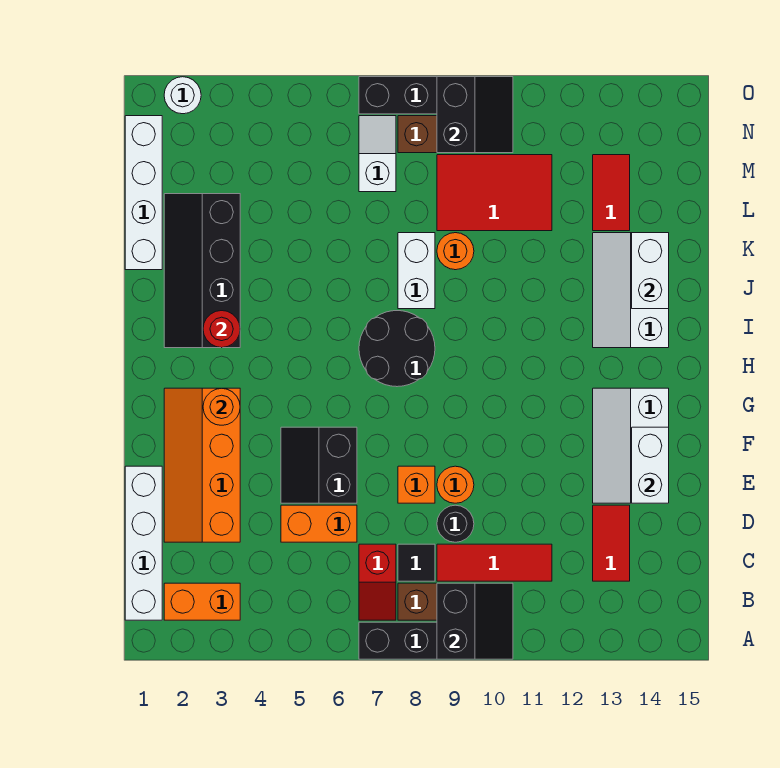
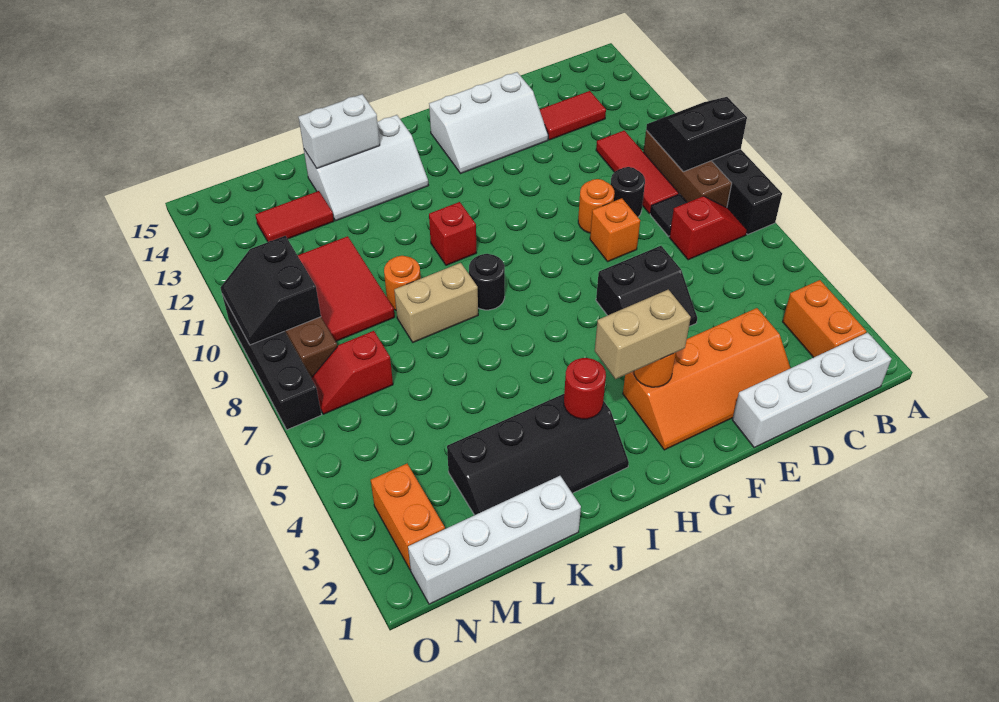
orange brick D5:D6 level 1 -> orange brick N2:N3 level 1
white brick E14:F14 level 2 -> none
none -> tan brick G3:H3 level 3
black round brick H7:I8 level 1 -> black round brick I8 level 1
none -> red brick I10 level 1
white brick J8:K8 level 1 -> tan brick J8:K8 level 1
white slope M7:N7 level 1 top M -> red slope M7:N7 level 1 top M
black slope N9:O10 level 2 top 9 -> black slope N9:O10 level 2 top N
white round brick O2 level 1 -> none

